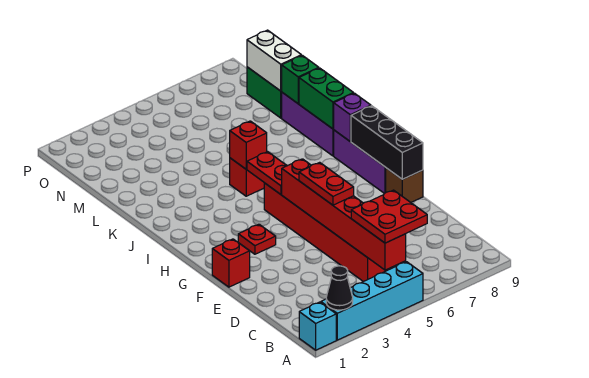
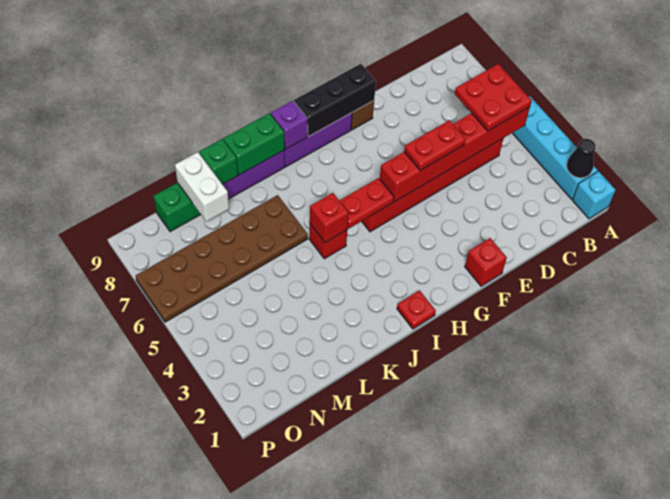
red plate G3 level 1 -> red plate I1 level 1
none -> brown plate K6:P7 level 1
white brick M9:N9 level 2 -> white brick M8:M9 level 2

